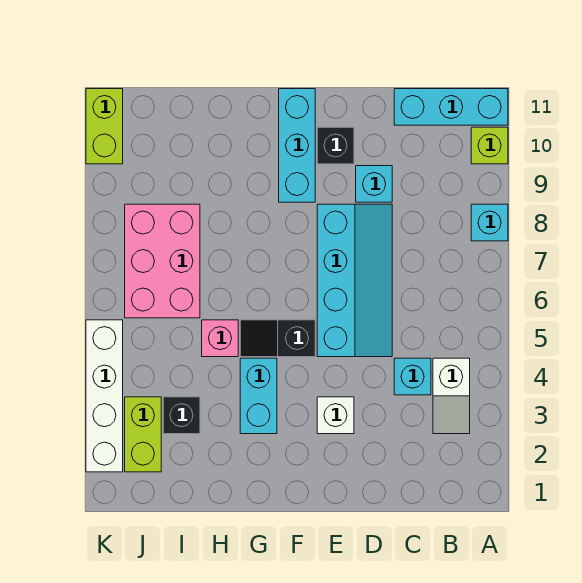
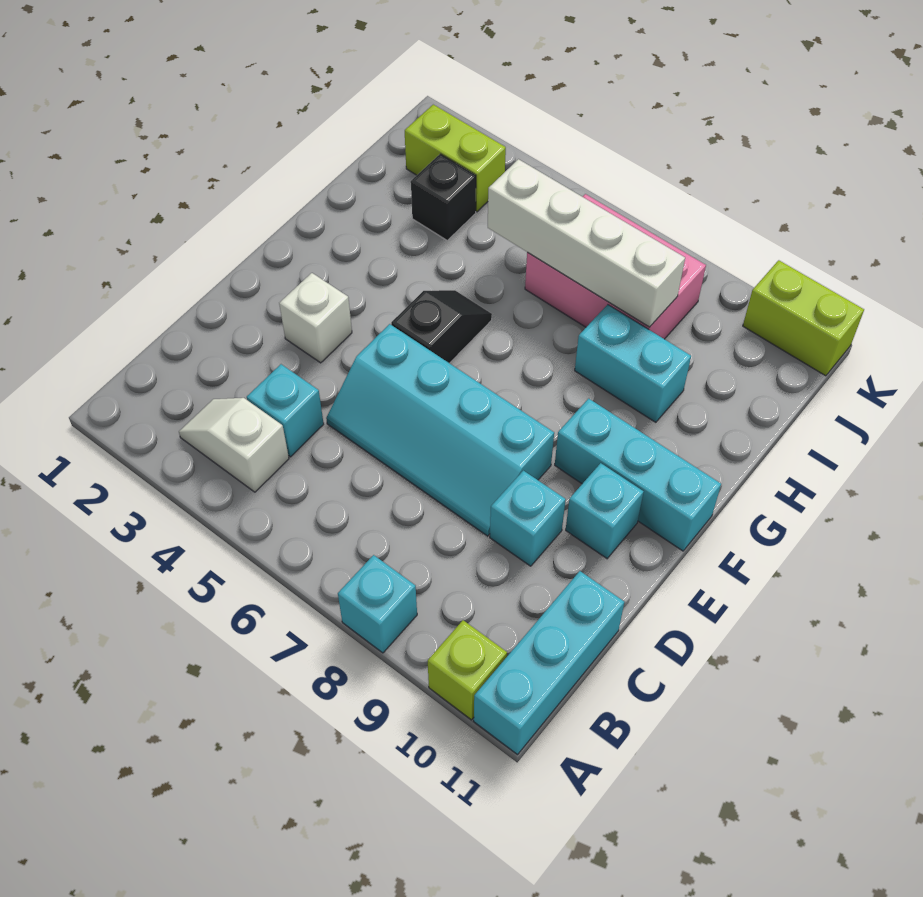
black brick E10 level 1 -> cyan brick E10 level 1
cyan brick G3:G4 level 1 -> cyan brick H8:H9 level 1
pink brick H5 level 1 -> none
white brick K2:K5 level 1 -> white brick I5:I8 level 2

